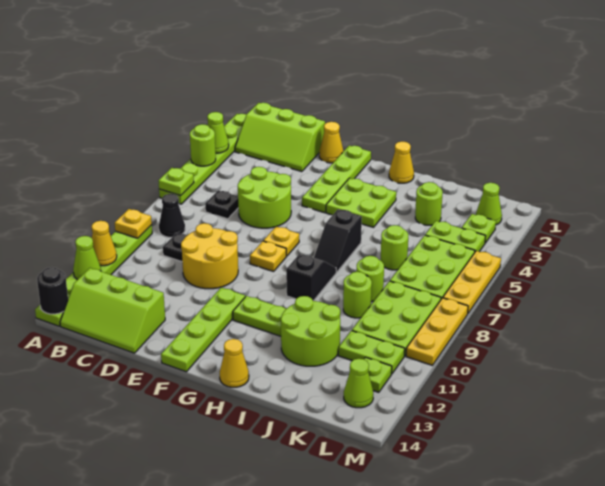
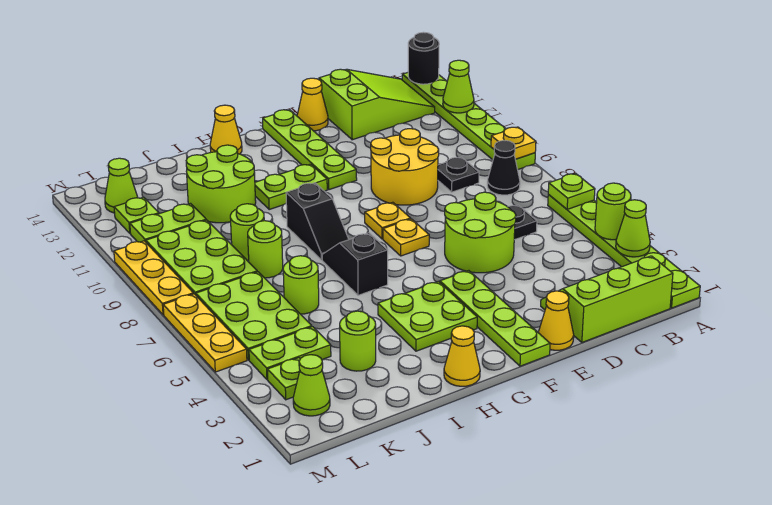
yellow cone A11 level 2 -> yellow cone E14 level 1
lime slope B13:D14 level 1 top 13 -> lime slope B13:D14 level 1 top D

